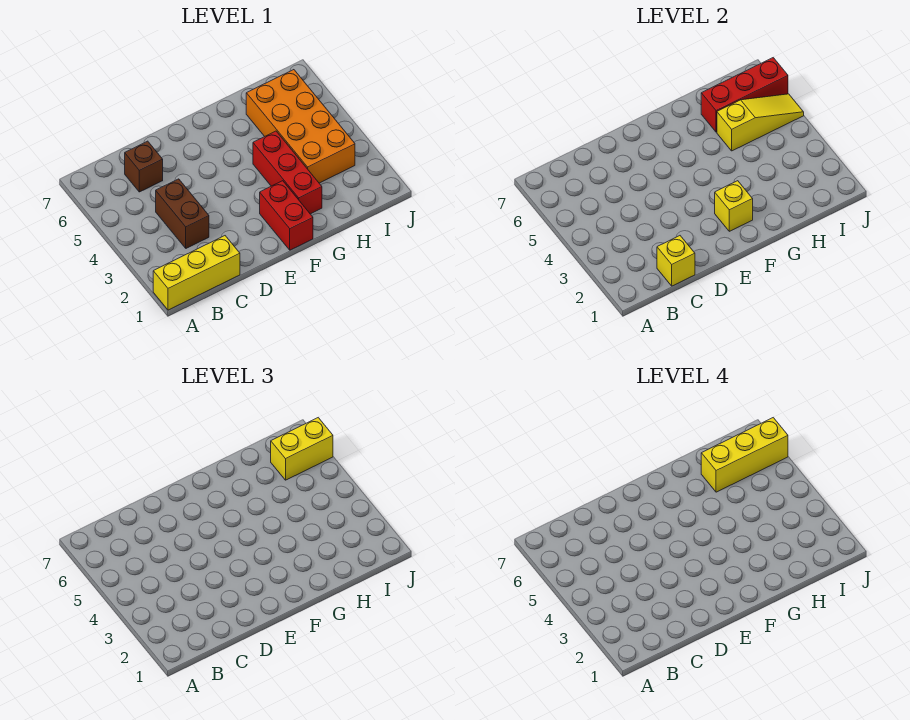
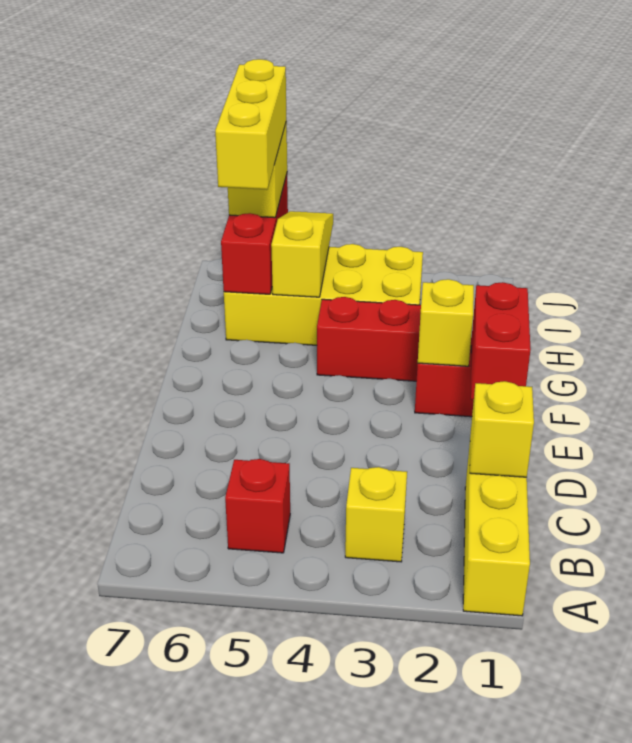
none -> yellow brick B3 level 1
none -> red brick B5 level 1
brown brick C3:C4 level 1 -> none
brown brick C6 level 1 -> none
none -> red brick E1:F1 level 2
orange brick H3:I6 level 1 -> yellow brick H3:I6 level 1

